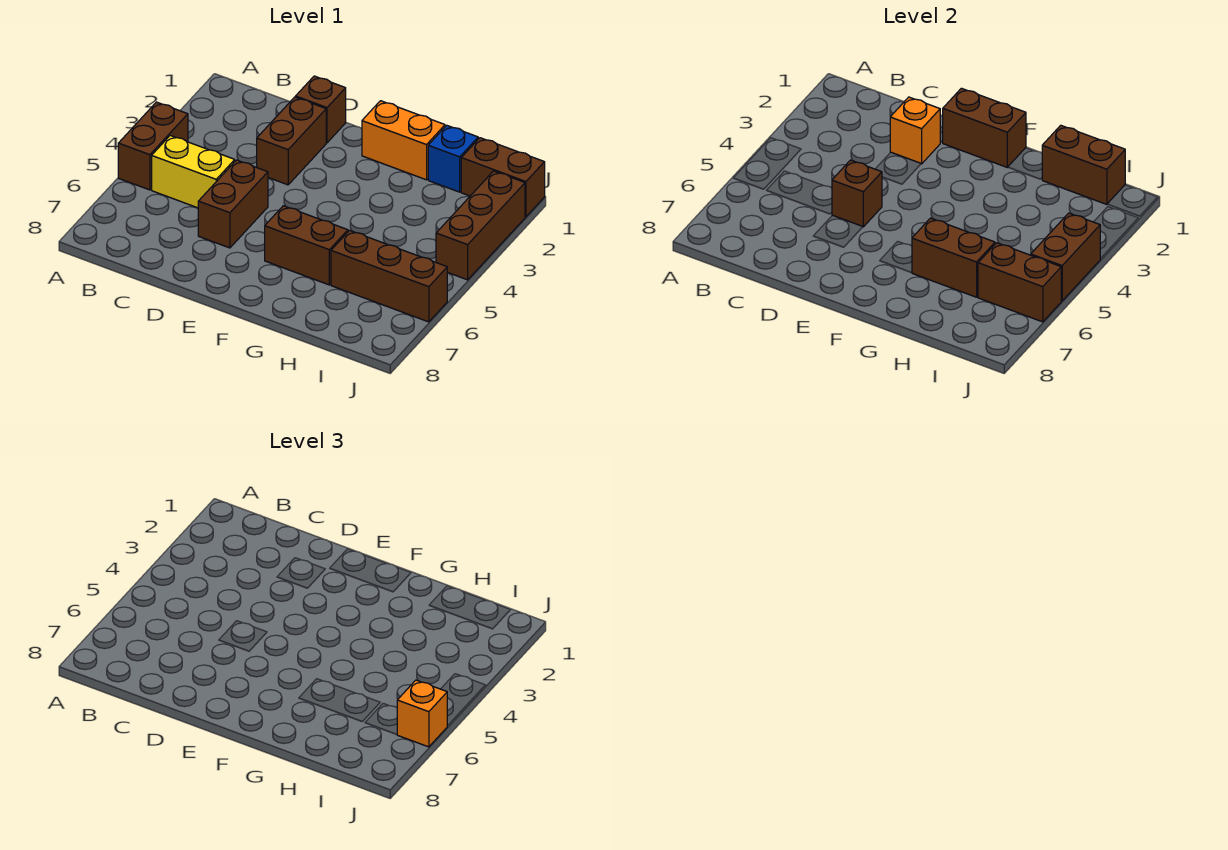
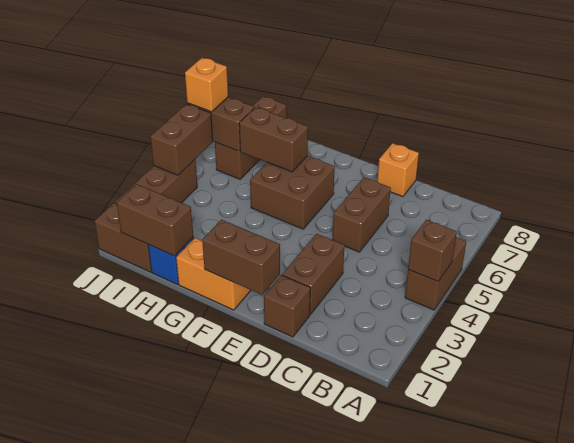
yellow brick B5:C5 level 1 -> none
orange brick D2 level 2 -> orange brick D8 level 1
brown brick D5 level 2 -> brown brick A4 level 2
brown brick F6:G6 level 1 -> brown brick F5:G6 level 1
brown brick H6:J6 level 1 -> brown brick I6:I8 level 1

